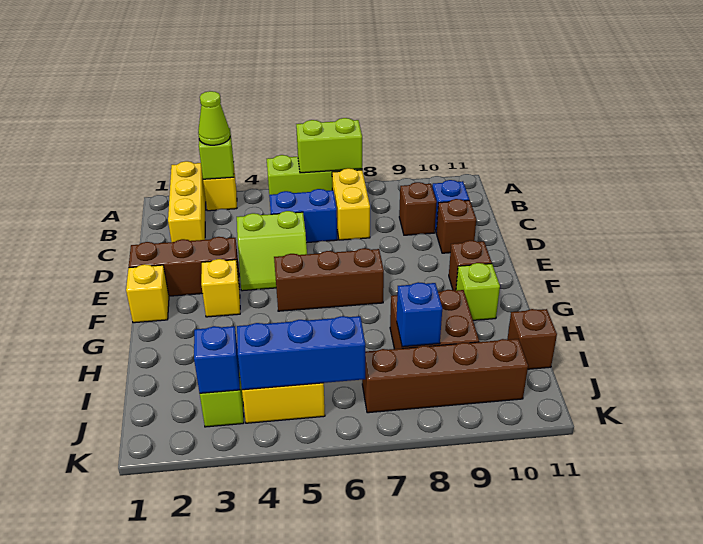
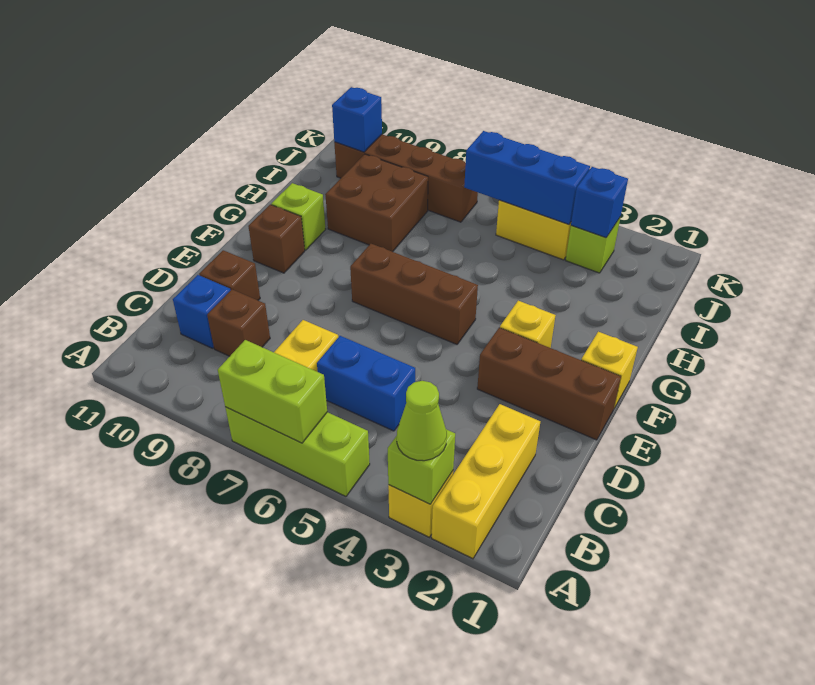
lime slope D4:E5 level 1 top D -> none
blue brick I8 level 2 -> blue brick J10 level 2
brown brick I11 level 1 -> none

